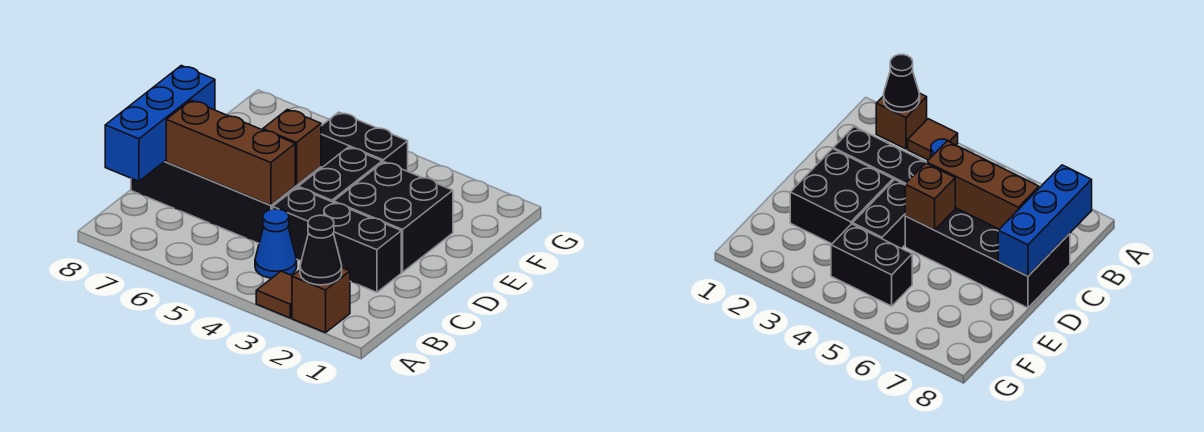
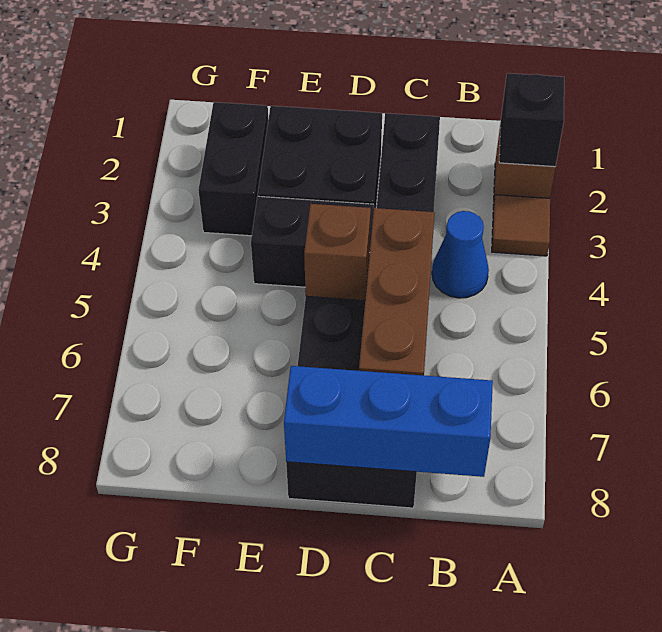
black cone A2 level 2 -> black brick A2 level 2
black brick F4:F5 level 1 -> black brick F2:F3 level 1

